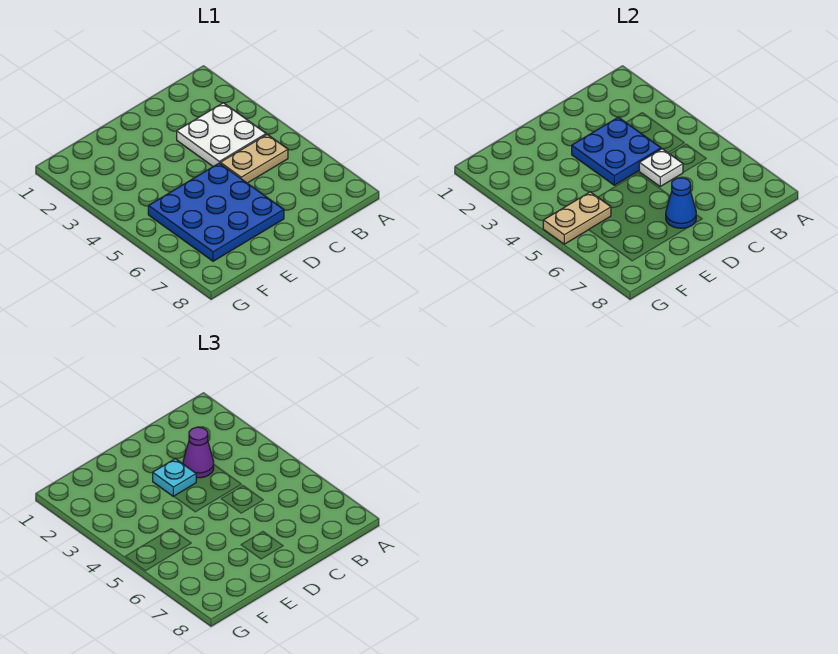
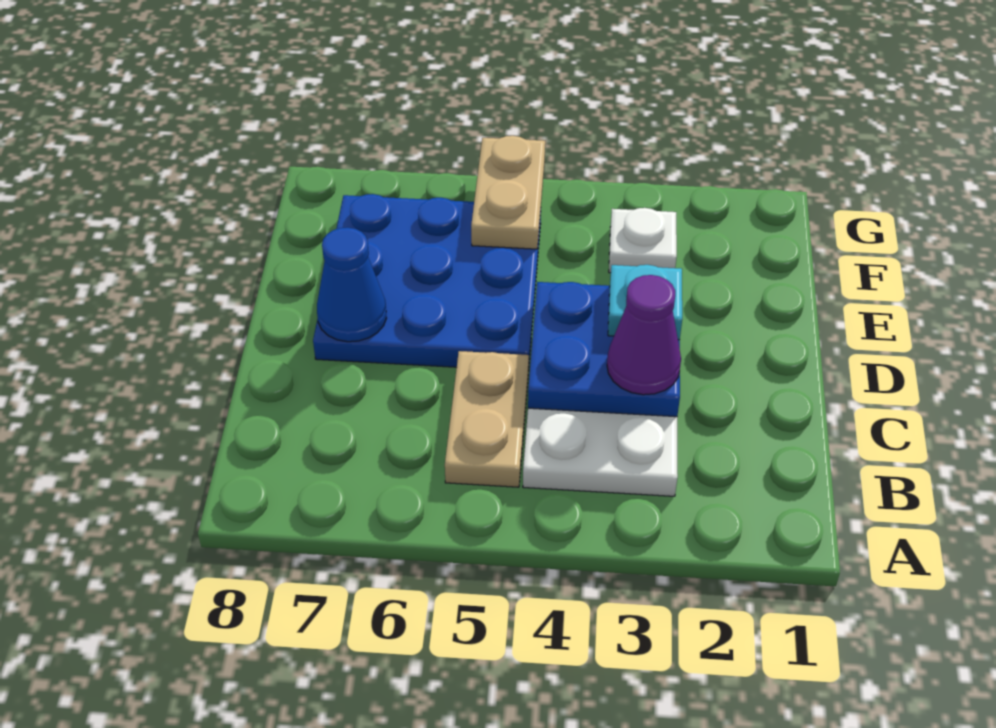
white plate C5 level 2 -> white plate F3 level 1

